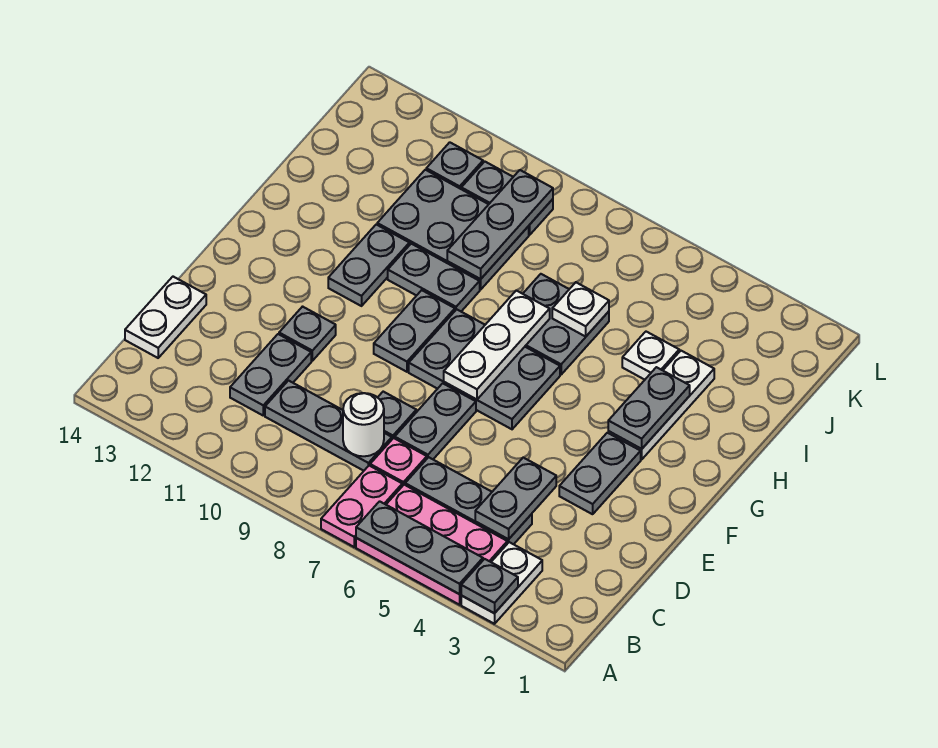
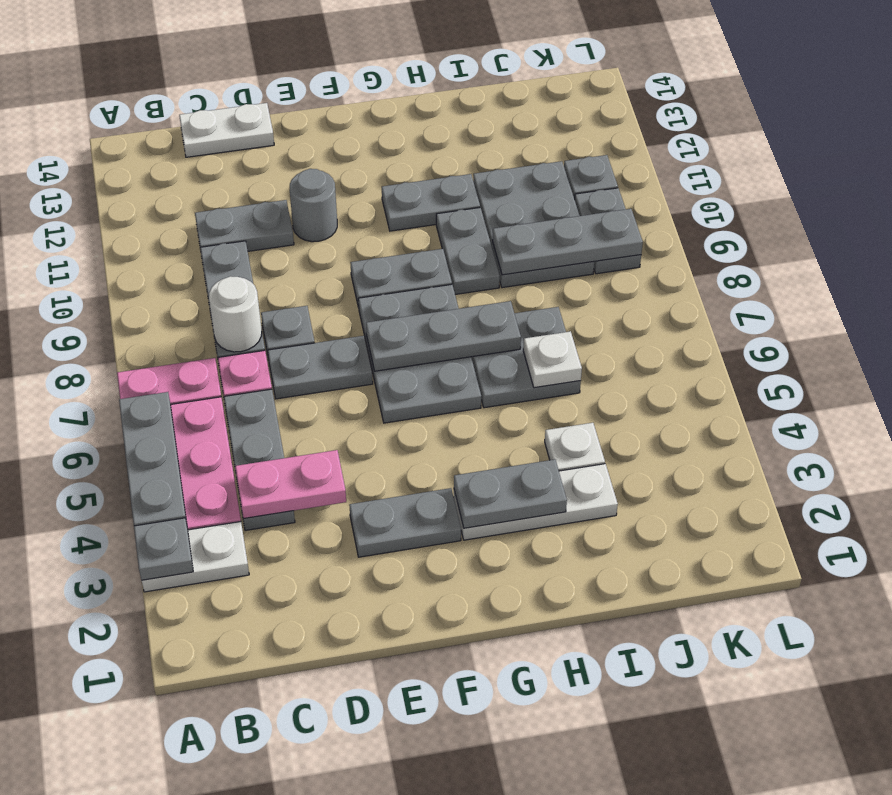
grey plate C4:D4 level 2 -> pink plate C4:D4 level 2
grey plate E11 level 1 -> grey round brick E11 level 1
white plate F7:H7 level 2 -> grey plate F7:H7 level 2

